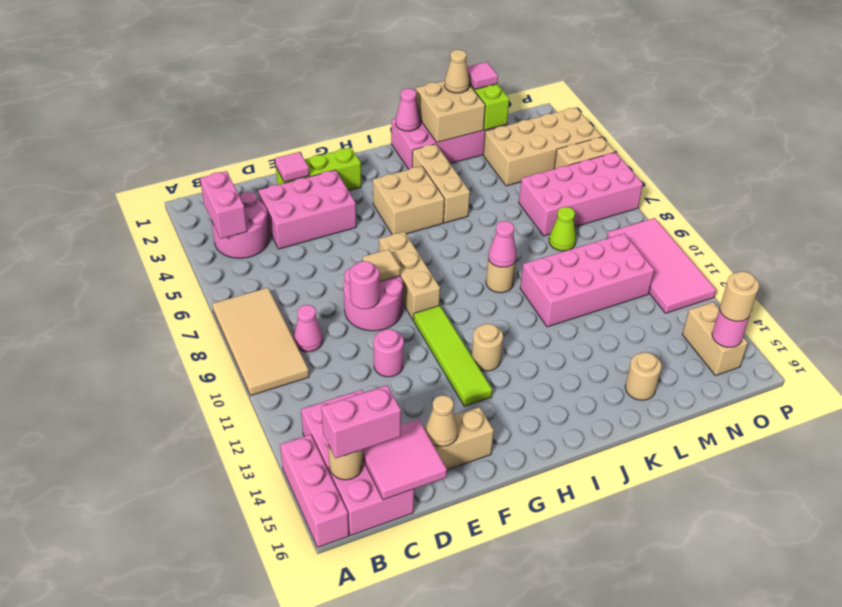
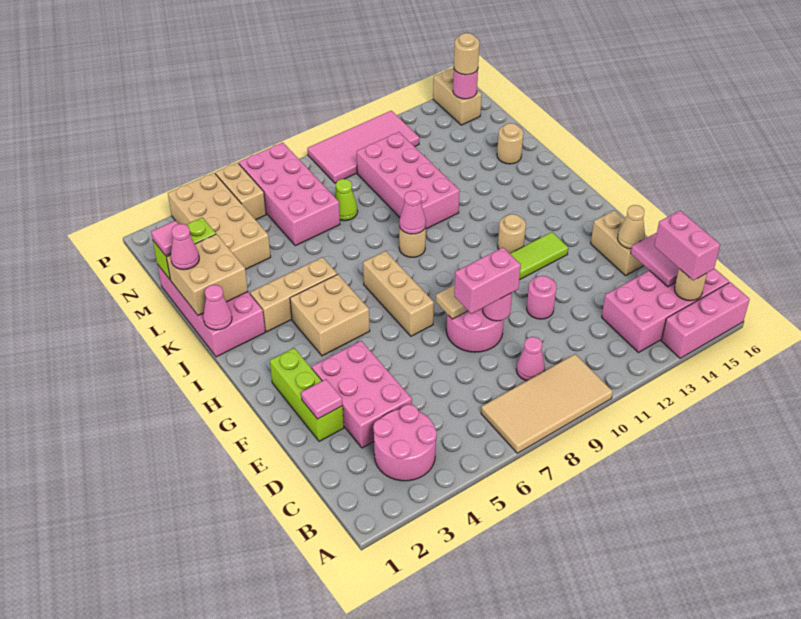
pink brick B3:B4 level 2 -> pink brick E8:E9 level 3
tan brick G7:G9 level 1 -> tan brick G7:I7 level 1
tan cone L1 level 3 -> pink cone L1 level 3
tan brick O14:O15 level 1 -> tan brick O15:P15 level 1

